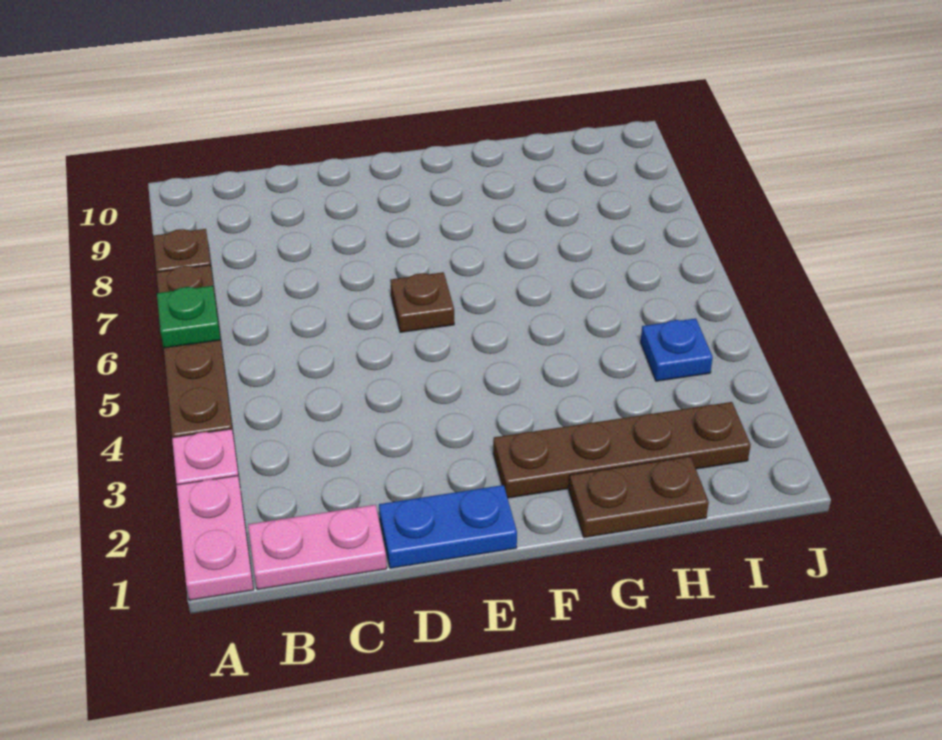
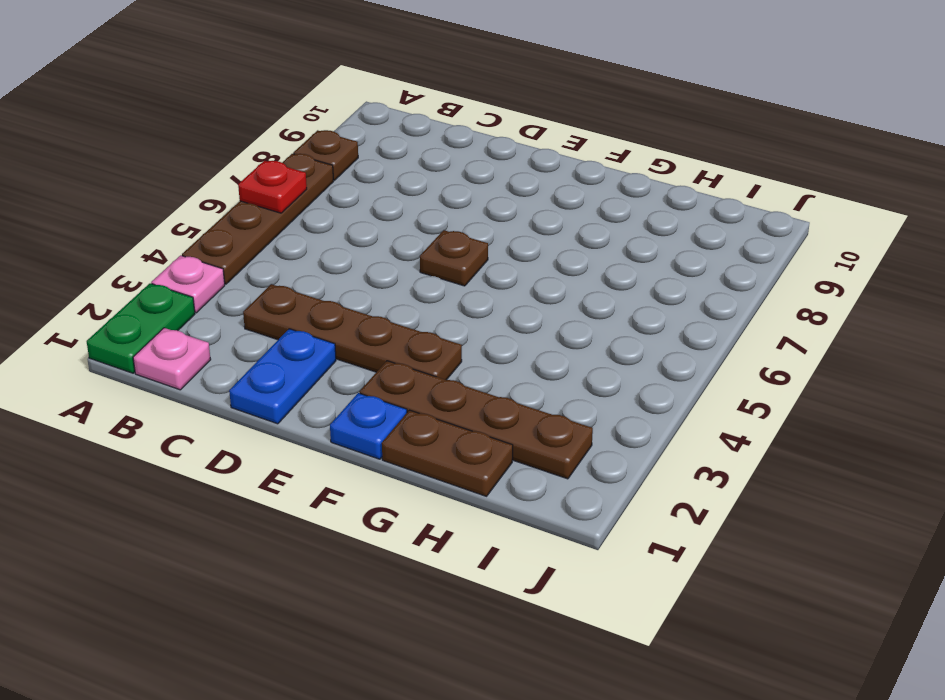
pink plate A1:A2 level 1 -> green plate A1:A2 level 1
green plate A6 level 2 -> red plate A6 level 2
pink plate B1:C1 level 1 -> pink plate B1 level 1
none -> brown plate C3:F3 level 1
blue plate D1:E1 level 1 -> blue plate D1:D2 level 1
blue plate I4 level 1 -> blue plate F1 level 1

